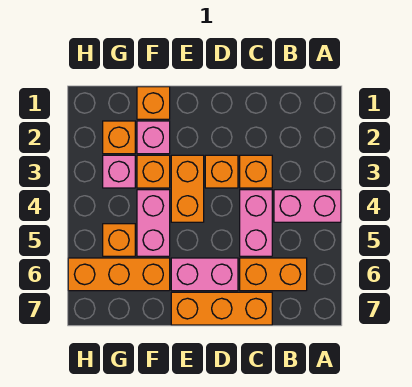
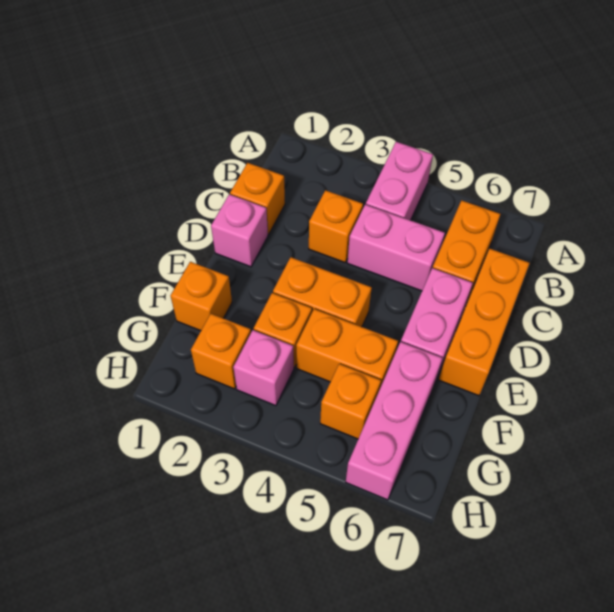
orange brick D3 level 1 -> orange brick C1 level 1
pink brick F2 level 1 -> pink brick D1 level 1
pink brick F4:F5 level 1 -> orange brick F4:F5 level 1
orange brick F6:H6 level 1 -> pink brick F6:H6 level 1

